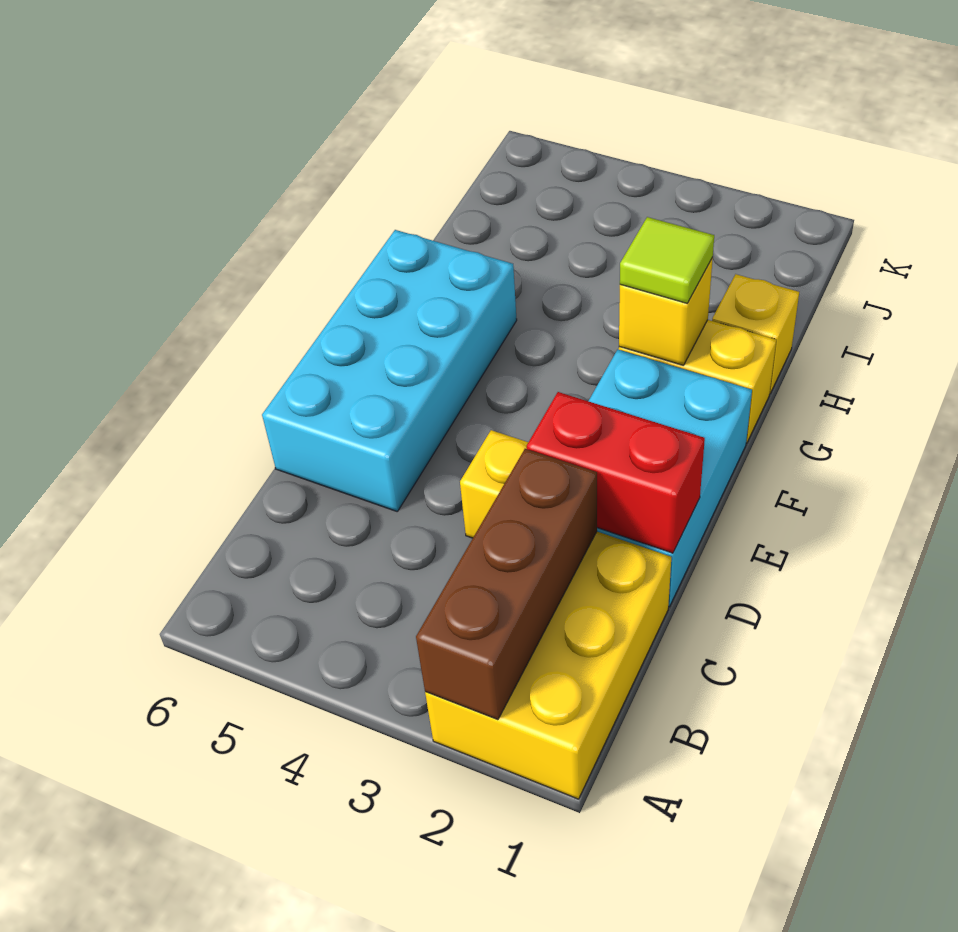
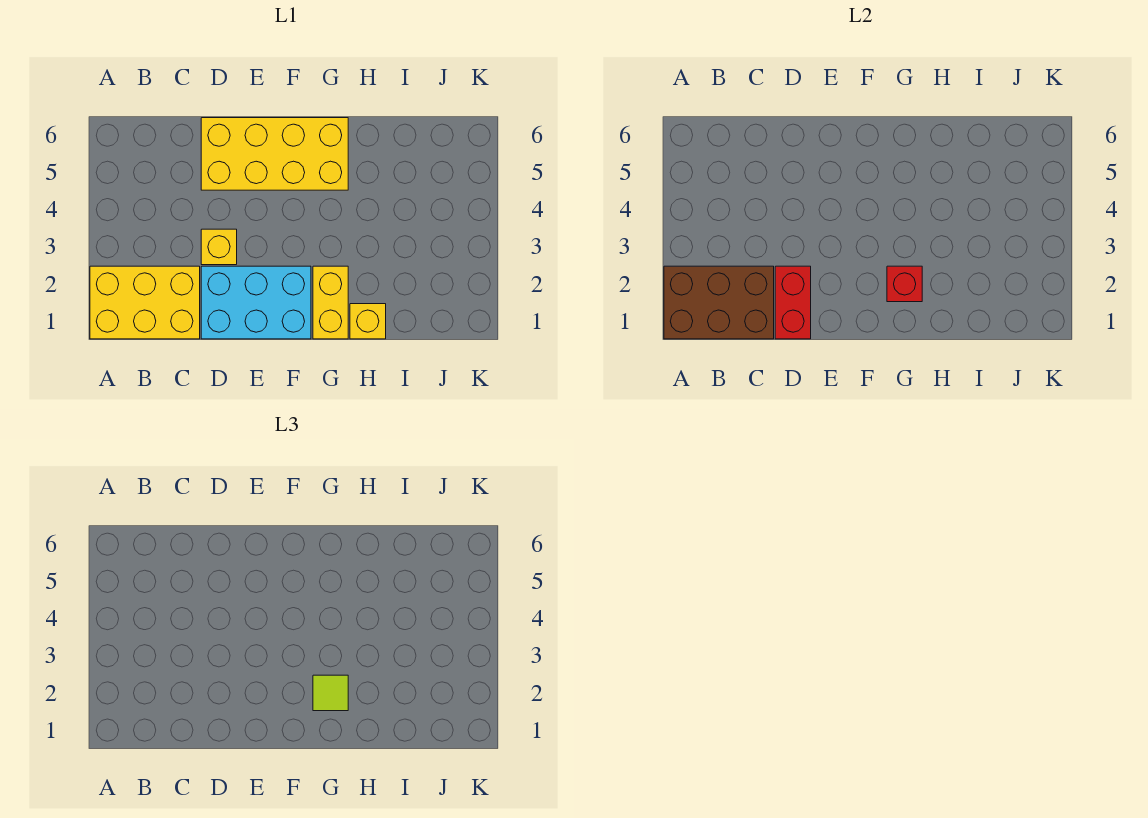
brown brick A2:C2 level 2 -> brown brick A1:C2 level 2
cyan brick D5:G6 level 1 -> yellow brick D5:G6 level 1
yellow brick G2 level 2 -> red brick G2 level 2

